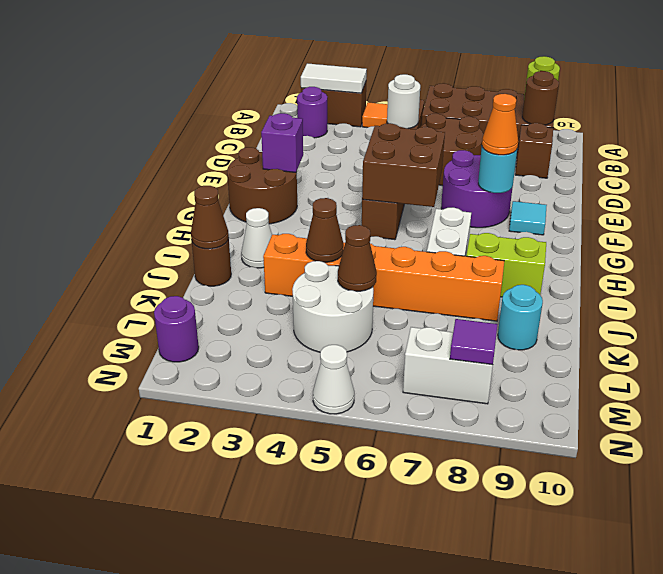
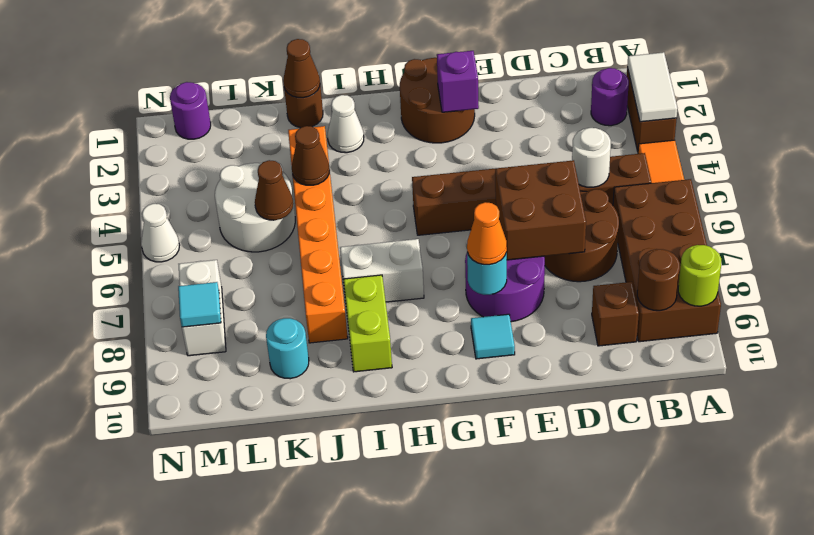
brown brick F5:G6 level 2 -> brown brick D6:E7 level 2
purple tile M8 level 2 -> cyan tile M8 level 2

